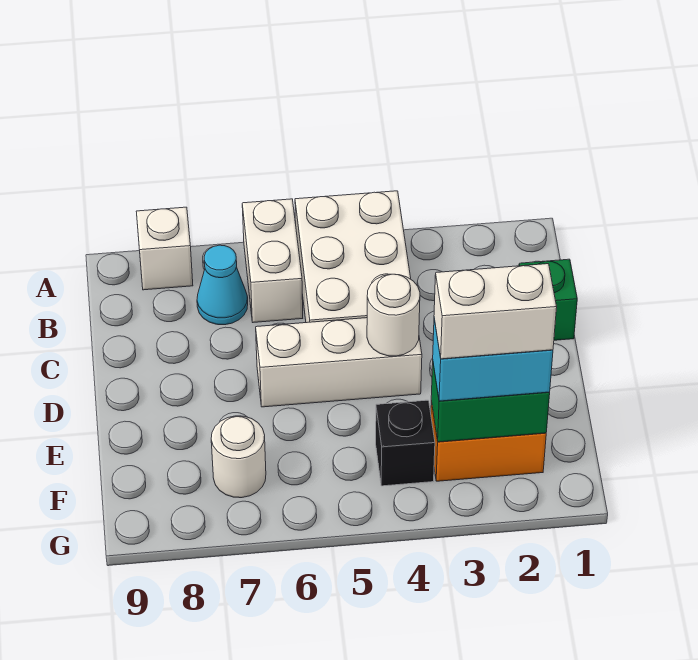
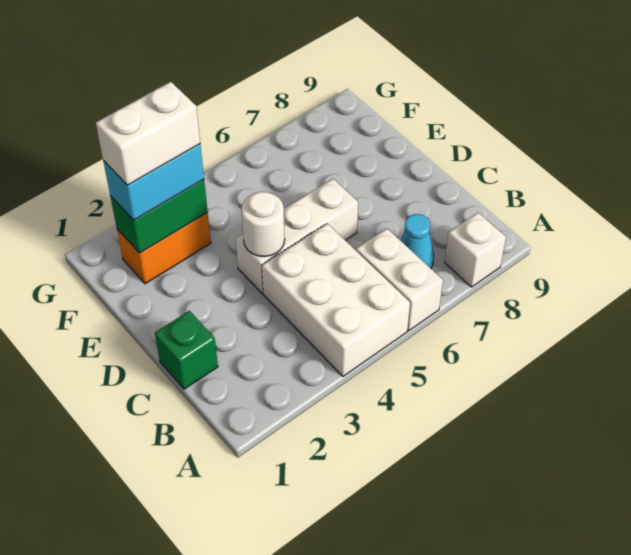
black brick F4 level 1 -> none
white round brick F7 level 1 -> none

